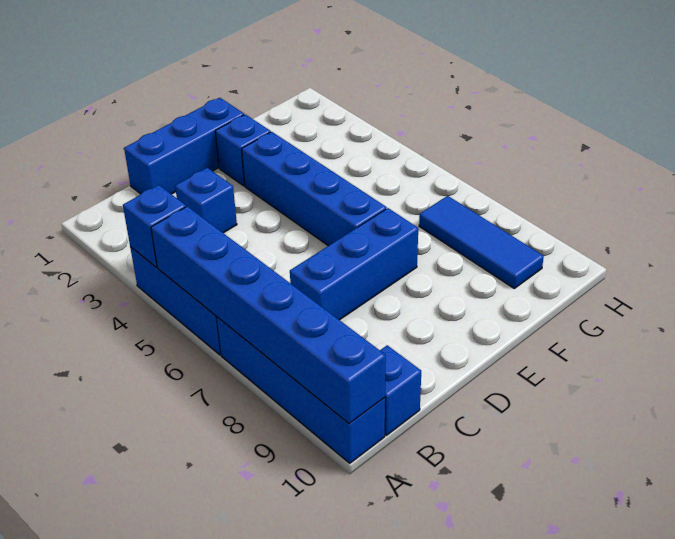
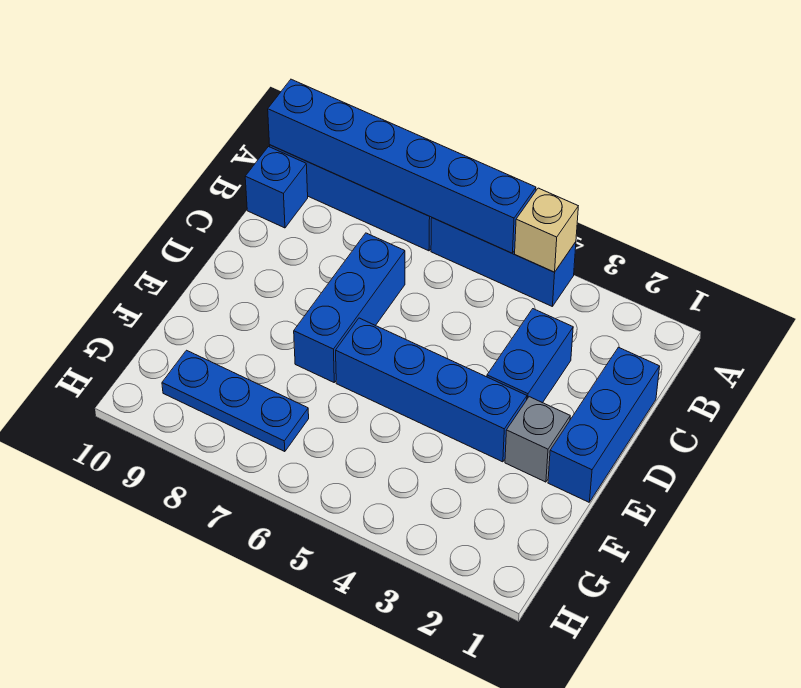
blue brick A4 level 2 -> tan brick A4 level 2
blue brick C3 level 1 -> blue brick C3:D3 level 1
blue brick E2 level 1 -> grey brick E2 level 1
blue tile G7:G9 level 1 -> blue plate G7:G9 level 1

